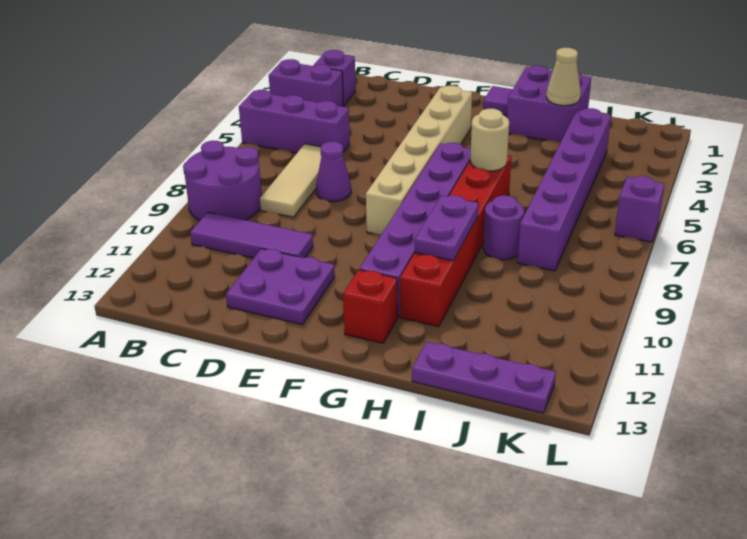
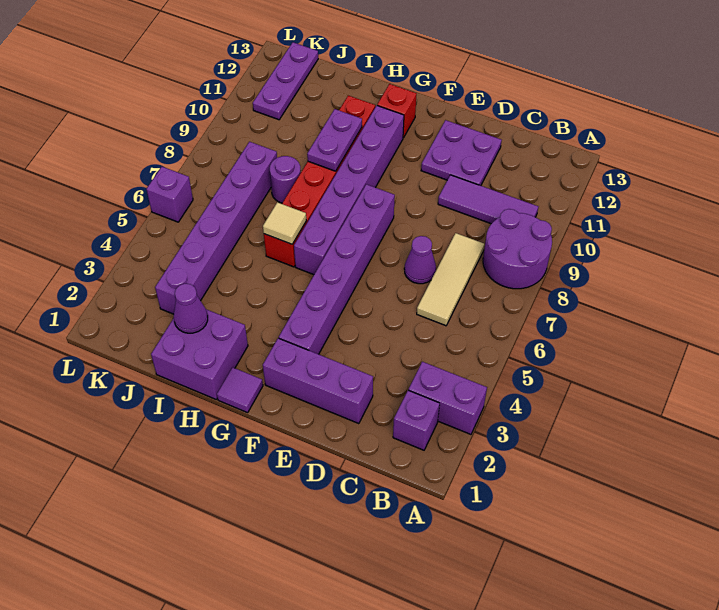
purple brick A5:C5 level 1 -> purple brick D2:F2 level 1
tan brick F3:F8 level 1 -> purple brick F3:F8 level 1
tan round brick H6 level 2 -> tan tile H6 level 2
tan cone I2 level 2 -> purple cone I2 level 2
purple plate I13:K13 level 1 -> purple plate K11:K13 level 1

